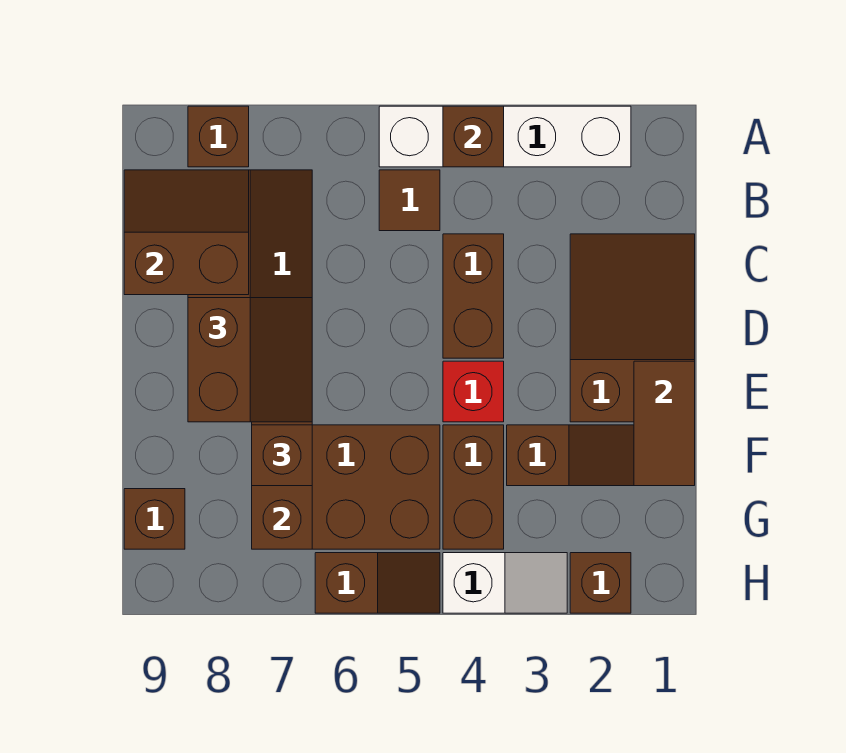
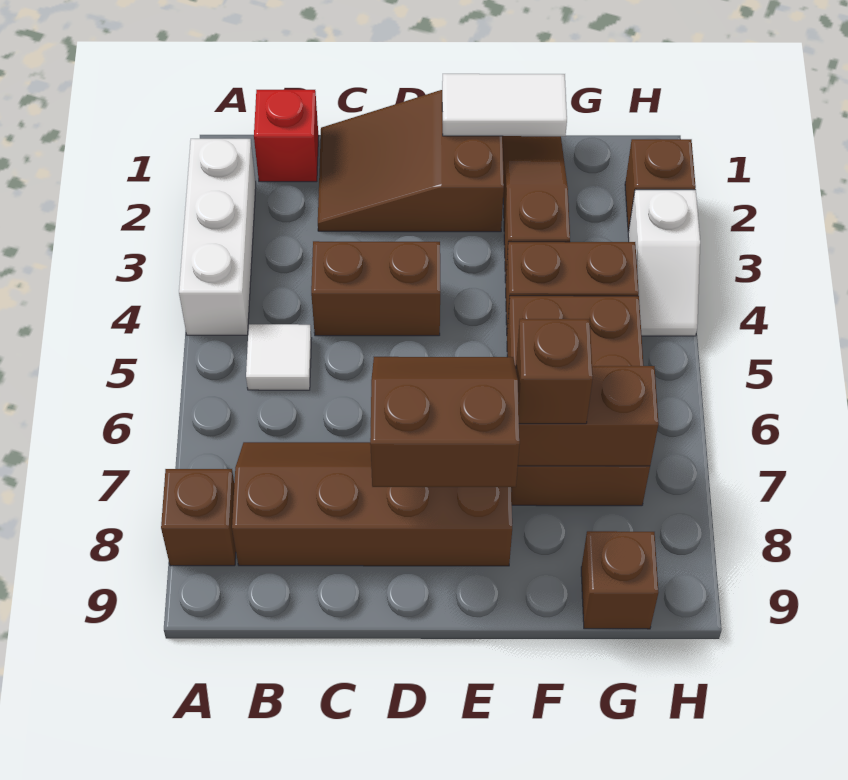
white brick A2:A5 level 1 -> white brick A2:A4 level 1
brown brick A4 level 2 -> none
brown tile B5 level 1 -> white tile B5 level 1
brown slope B8:C9 level 2 top C -> none
brown tile E1:F1 level 2 -> white tile E1:F1 level 2
red brick E4 level 1 -> red brick B1 level 1
white slope H3:H4 level 1 top 4 -> white slope H3:H4 level 1 top 3
brown slope H5:H6 level 1 top 6 -> none

